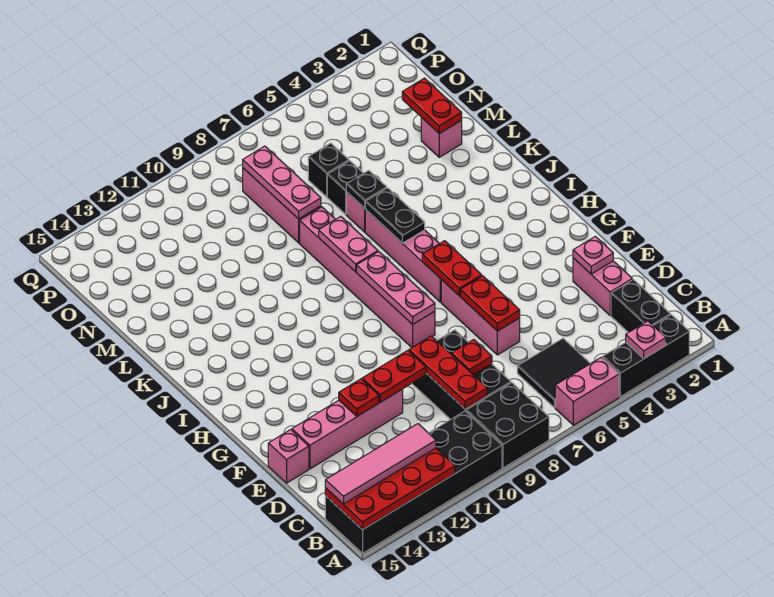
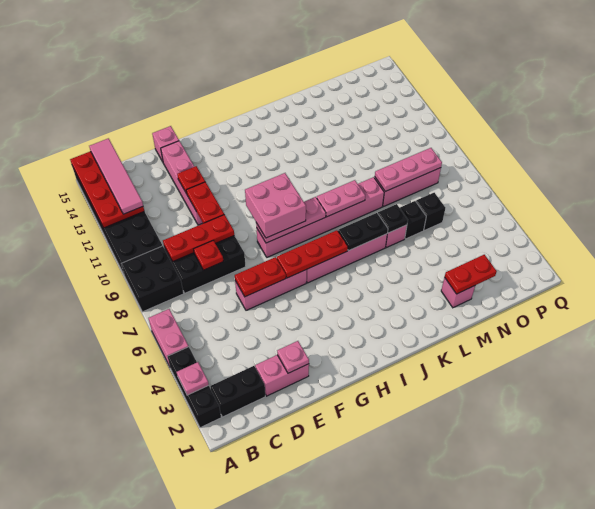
black tile B5:C6 level 1 -> none
red plate G6:H6 level 2 -> red plate G6:I6 level 2
none -> pink brick G8:H9 level 3

